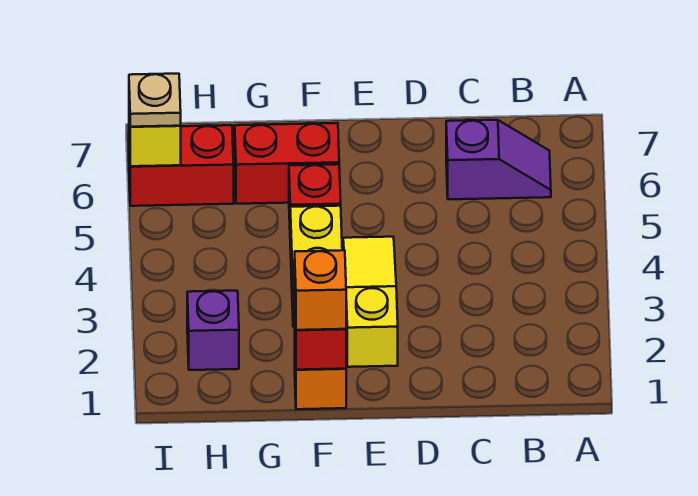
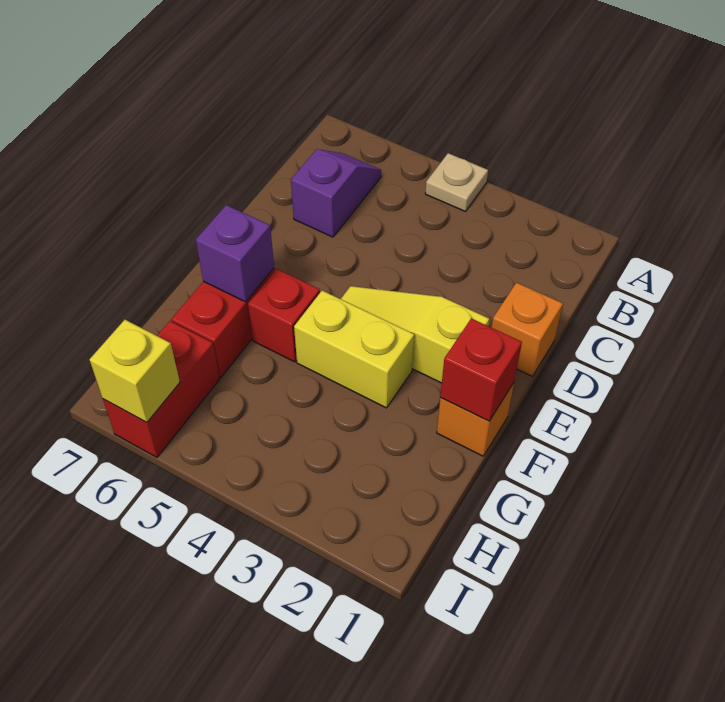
orange brick F1 level 3 -> orange brick D1 level 1
purple brick H2 level 1 -> purple brick F6 level 2
tan plate I6 level 3 -> tan plate A4 level 1

